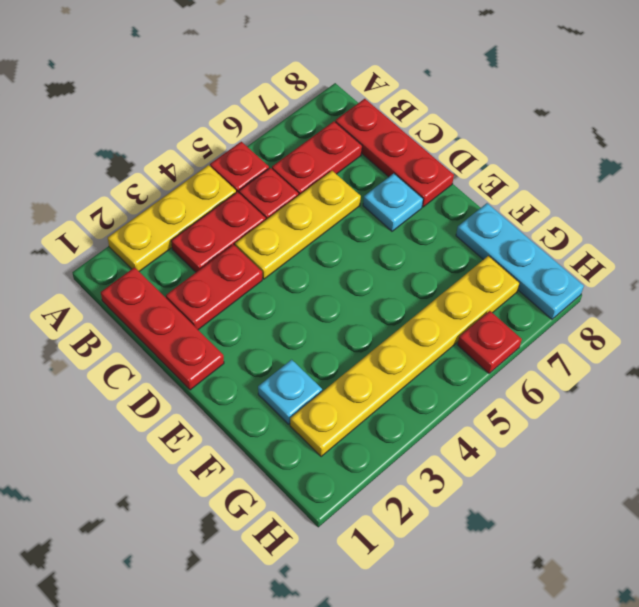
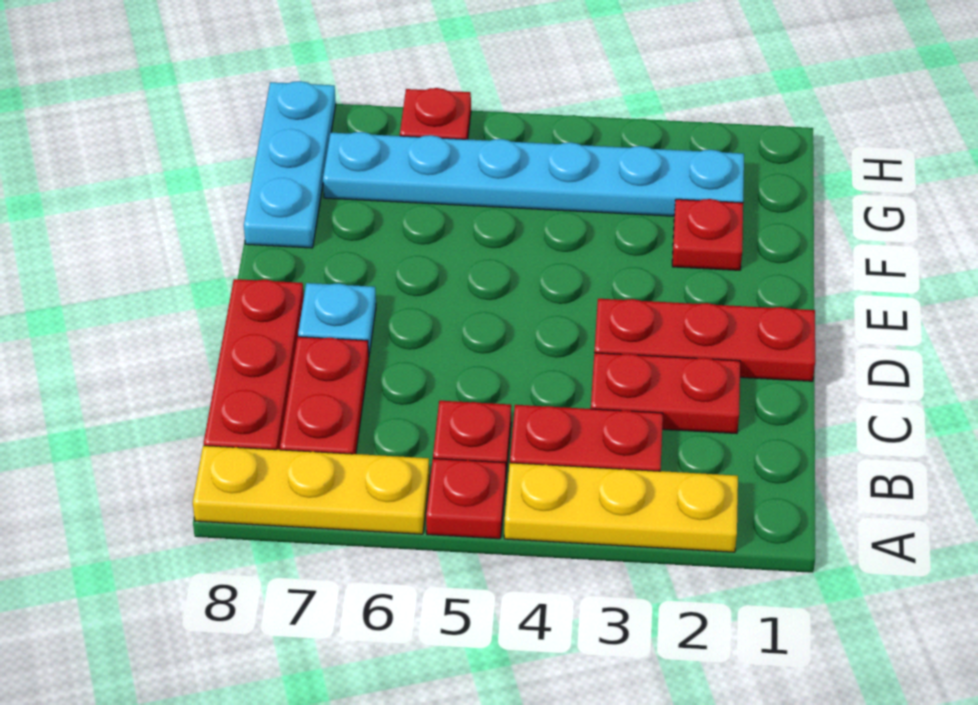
red plate B1:D1 level 1 -> red plate D1:D3 level 1
red plate B6:B7 level 1 -> red plate B7:C7 level 1
yellow plate C4:C6 level 1 -> yellow plate A6:A8 level 1
cyan plate F2 level 1 -> red plate F2 level 1
yellow plate G2:G7 level 1 -> cyan plate G2:G7 level 1

